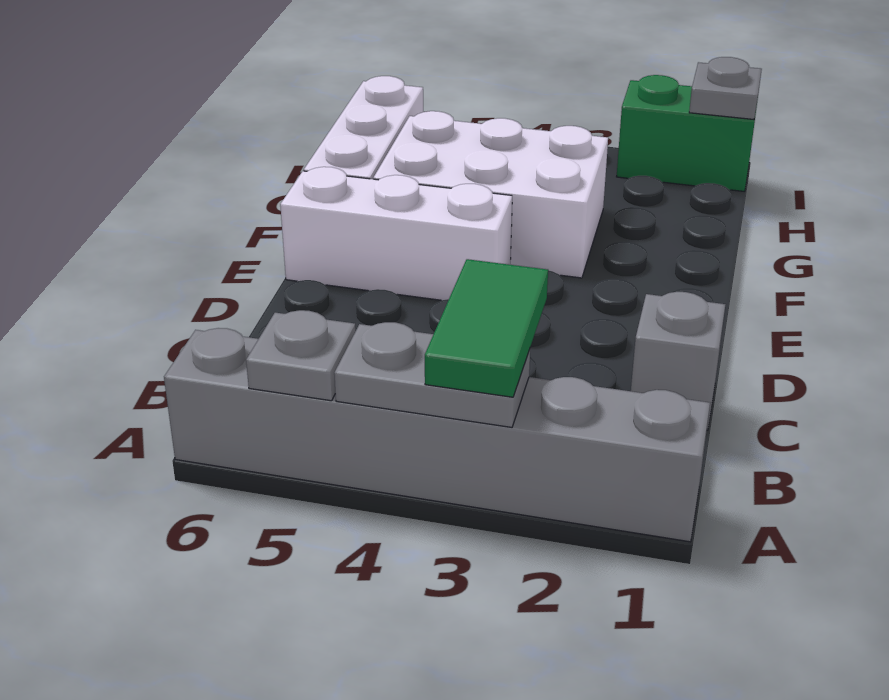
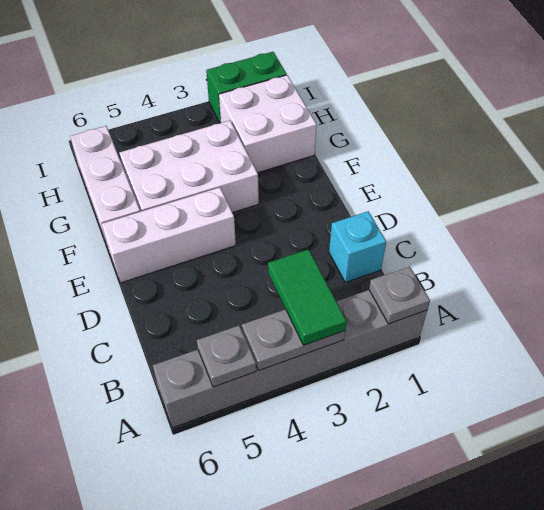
grey brick C1 level 1 -> cyan brick C1 level 1
none -> white brick G1:H2 level 1
grey plate I1 level 2 -> grey plate A1 level 2

